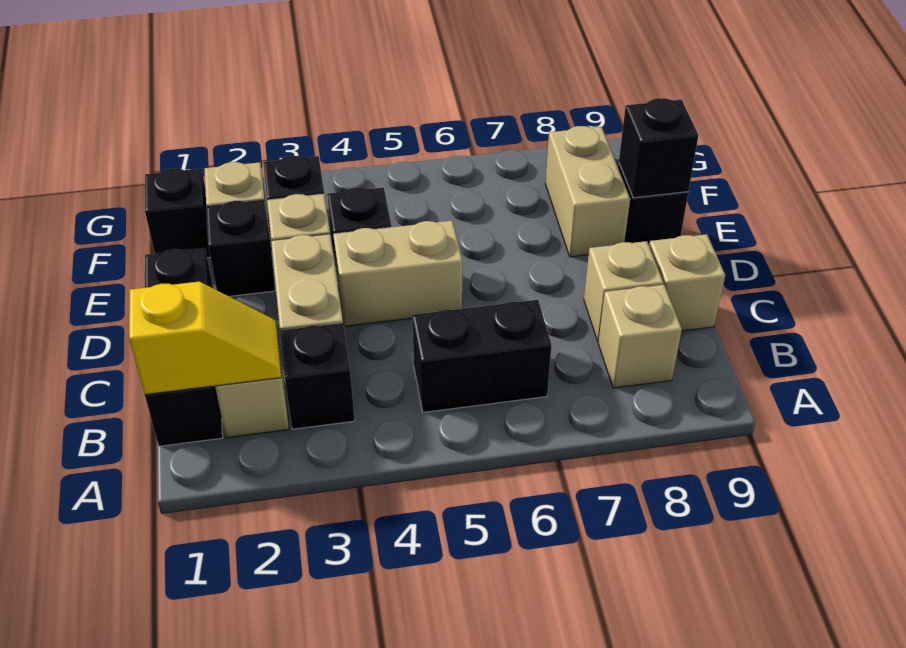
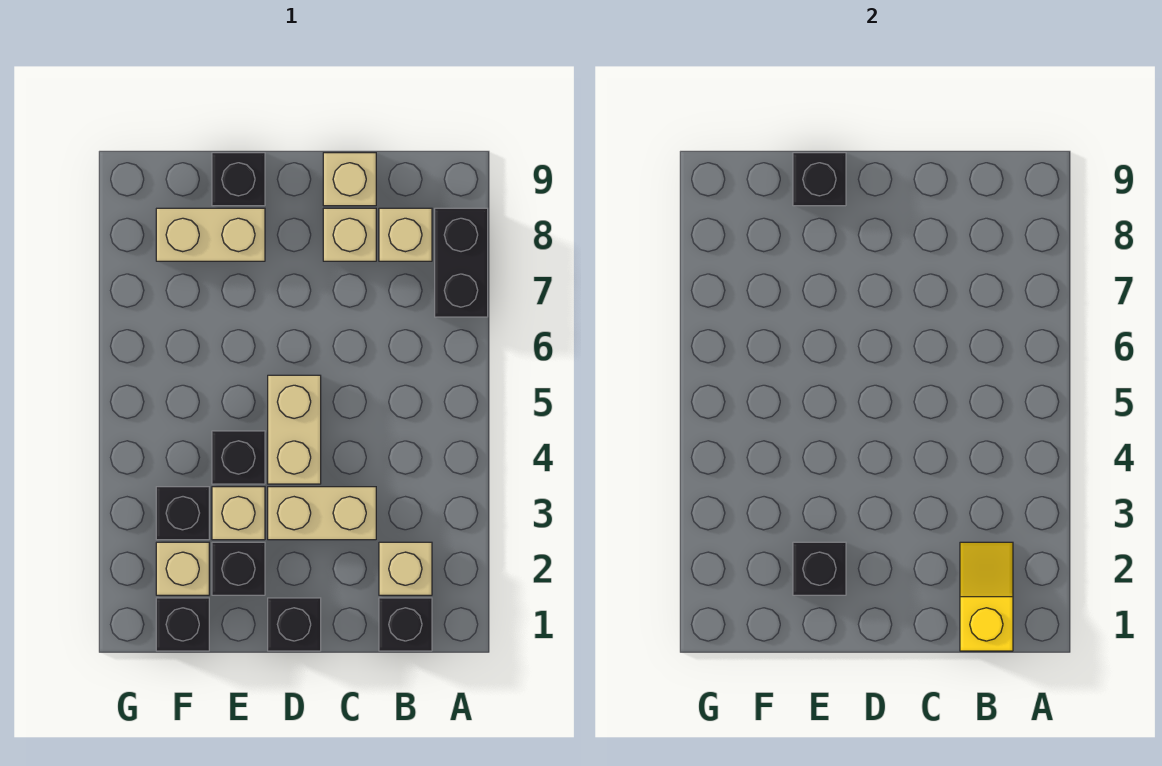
black brick B3 level 1 -> black brick E2 level 2
black brick B5:B6 level 1 -> black brick A7:A8 level 1

